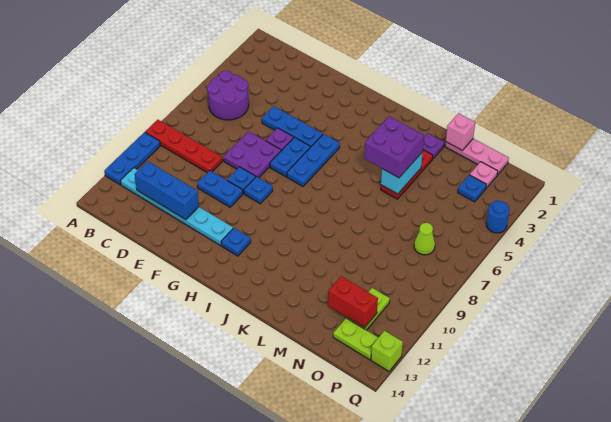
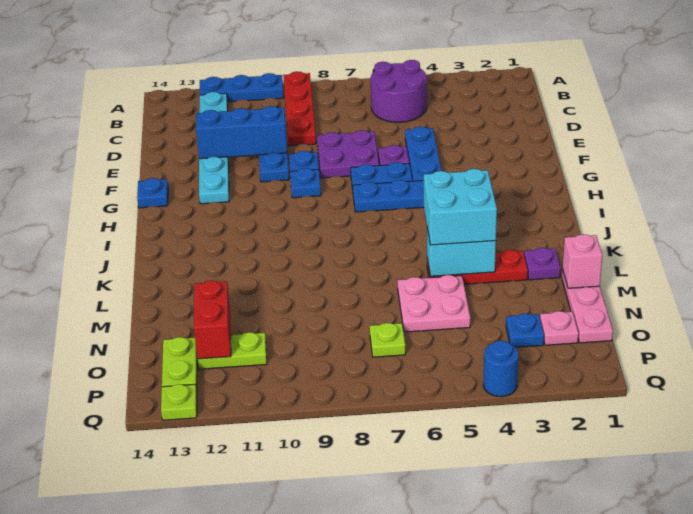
blue brick C12:E12 level 2 -> blue brick E10:E12 level 2
blue plate H12 level 1 -> blue plate G14 level 1
purple brick K4:L5 level 3 -> cyan brick K4:L5 level 3
none -> pink plate M5:N6 level 1
lime cone O7 level 1 -> lime plate O7 level 1
lime brick Q13 level 1 -> lime plate Q13 level 1

